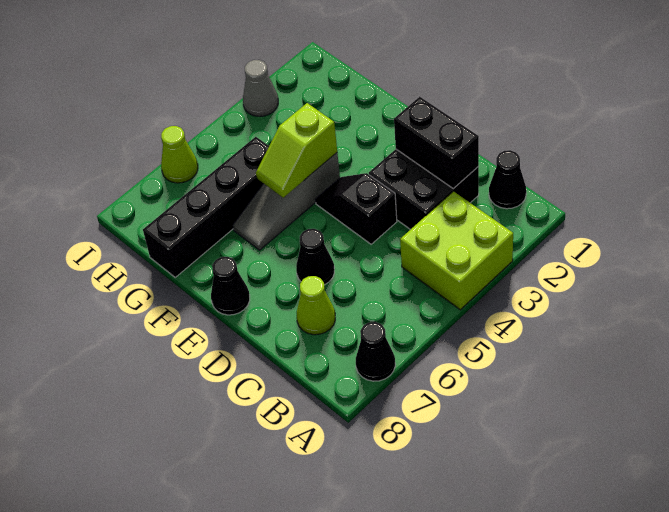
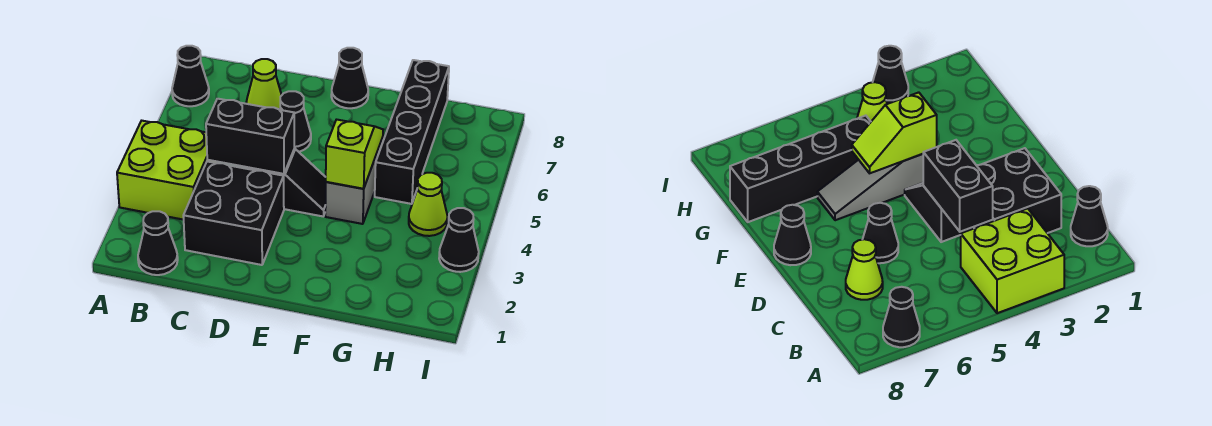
black brick C2:D2 level 2 -> black brick C4:D4 level 2
grey cone I3 level 1 -> black cone I3 level 1
lime cone I6 level 1 -> lime cone H4 level 1

